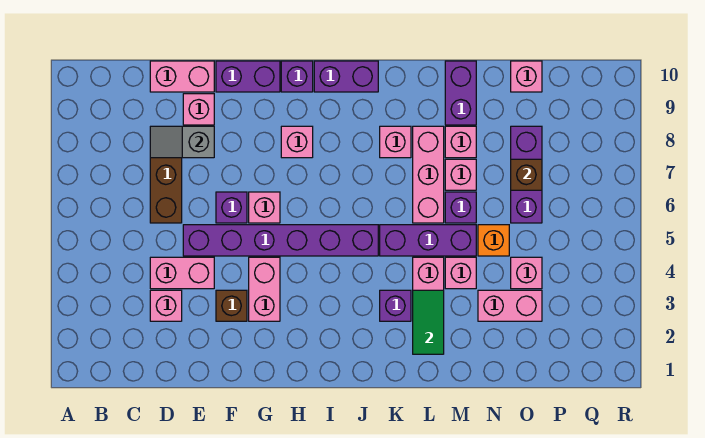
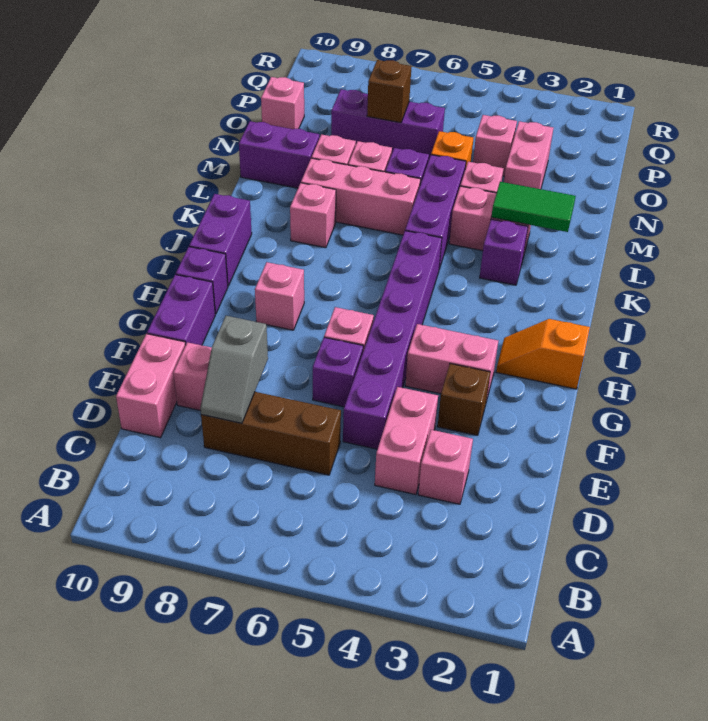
none -> orange slope H1:H2 level 1 top 1

